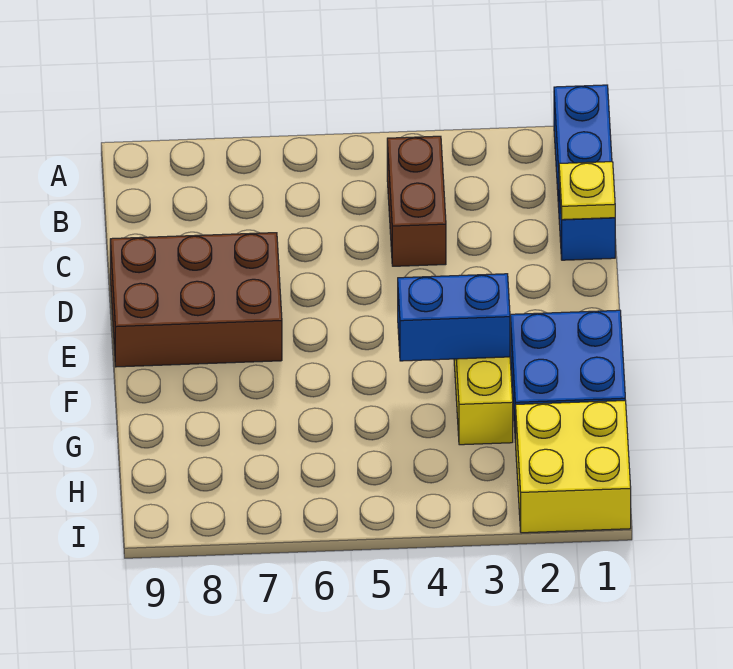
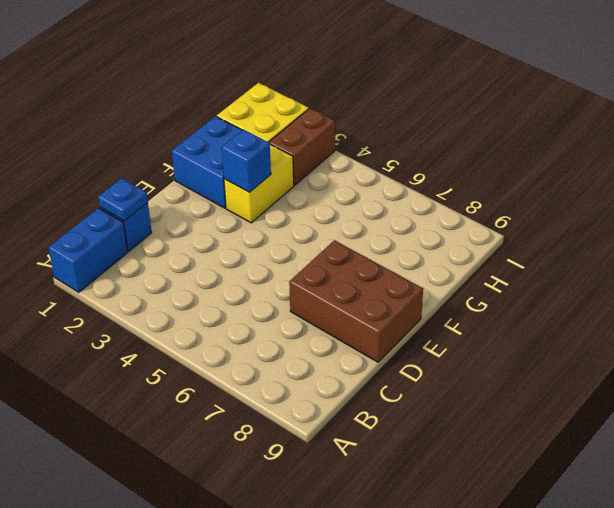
brown brick B4:C4 level 1 -> brown brick H3:I3 level 1
yellow plate C1 level 2 -> blue plate C1 level 2
blue brick F3:F4 level 2 -> blue brick F3 level 2

